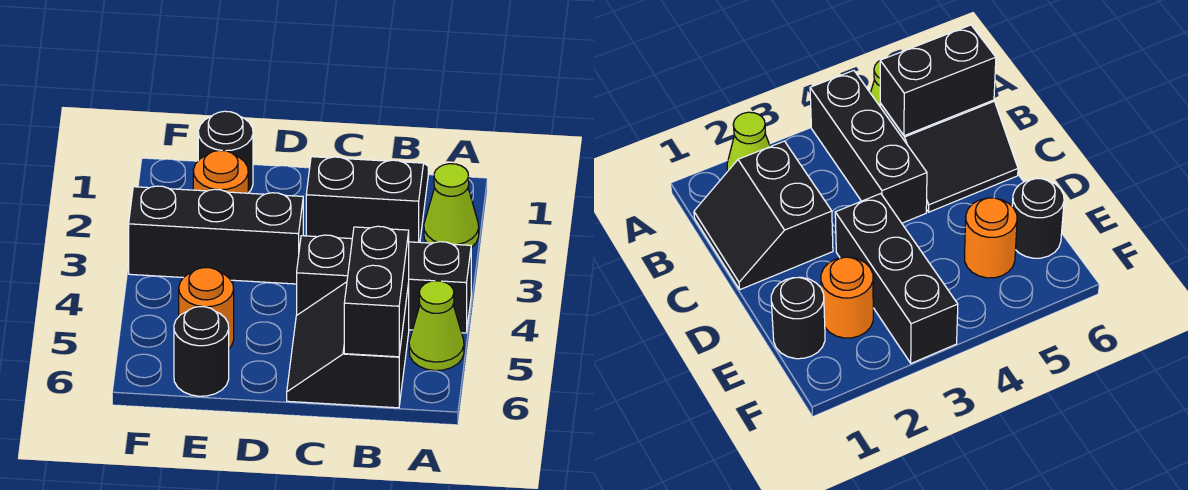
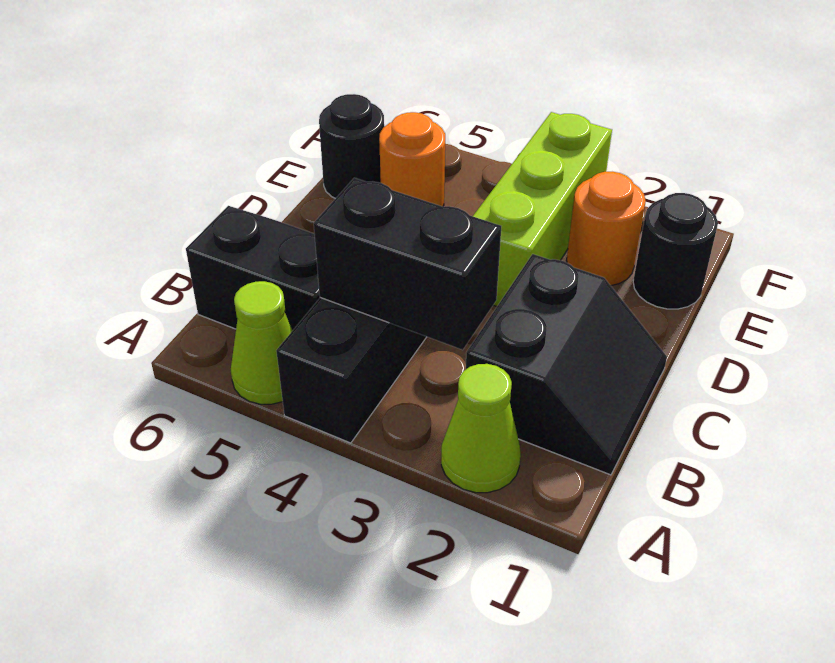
black brick B5:B6 level 2 -> black brick B3:B4 level 2
black brick D3:F3 level 1 -> lime brick D3:F3 level 1

